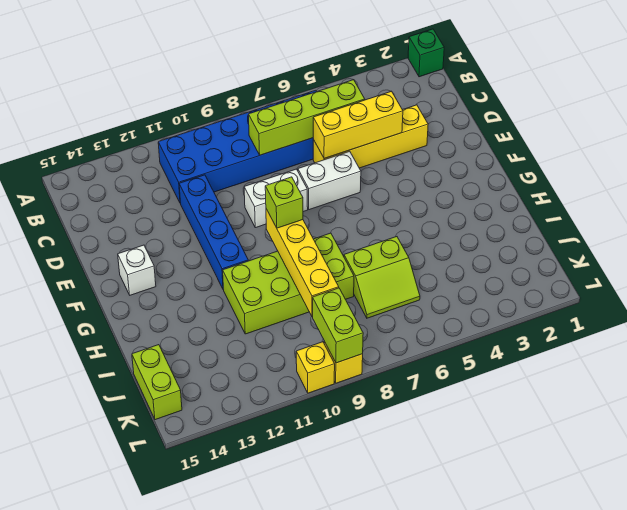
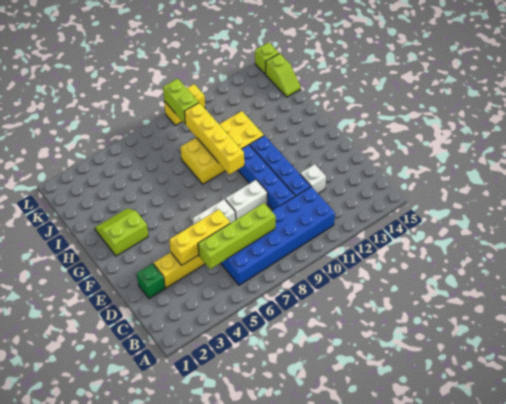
green brick A1 level 1 -> green brick D2 level 1
none -> blue brick D10:G10 level 1
white brick F14 level 1 -> white brick D12 level 1
lime brick G9 level 3 -> lime brick L15 level 1
lime brick H8:I11 level 1 -> yellow brick H8:I11 level 1
lime slope I6:J7 level 1 top I -> lime slope G2:H3 level 1 top G
lime brick J15:K15 level 1 -> lime slope J15:K15 level 1 top K

